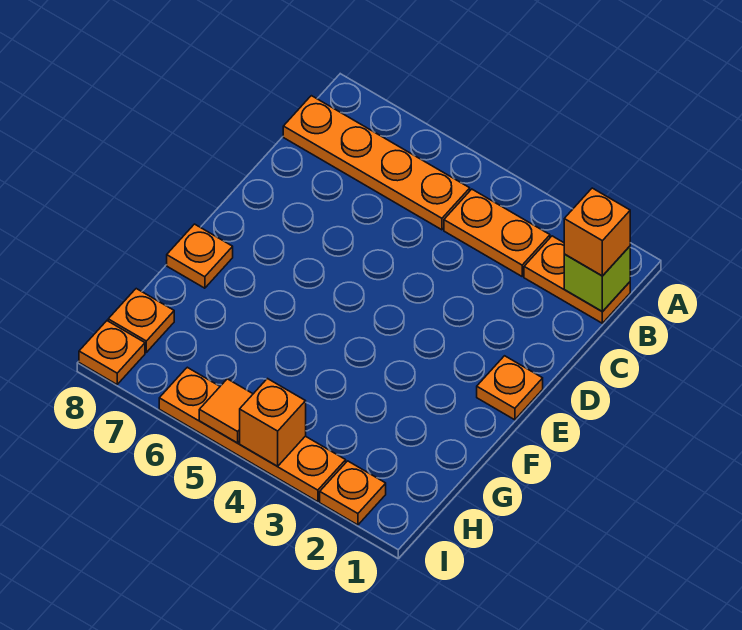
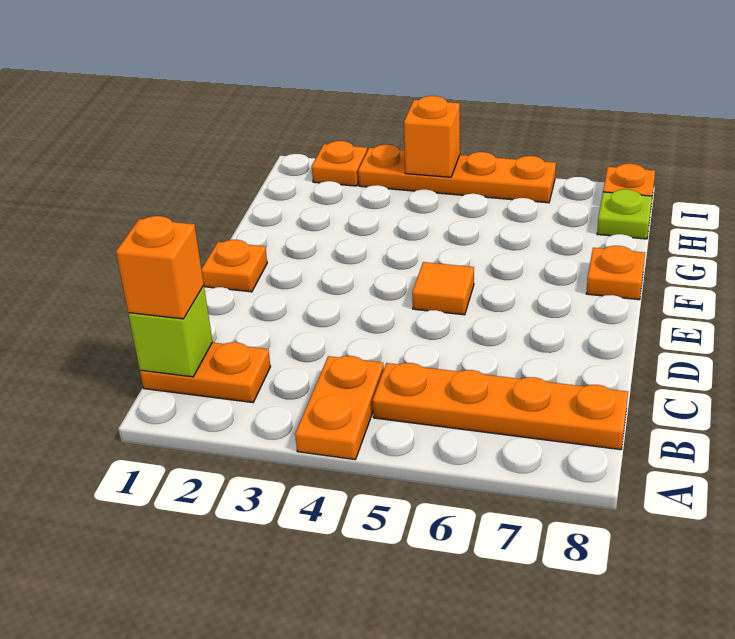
orange plate B3:B4 level 1 -> orange plate A4:B4 level 1
orange plate H8 level 1 -> lime plate H8 level 1
orange tile I5 level 2 -> orange tile E5 level 1

